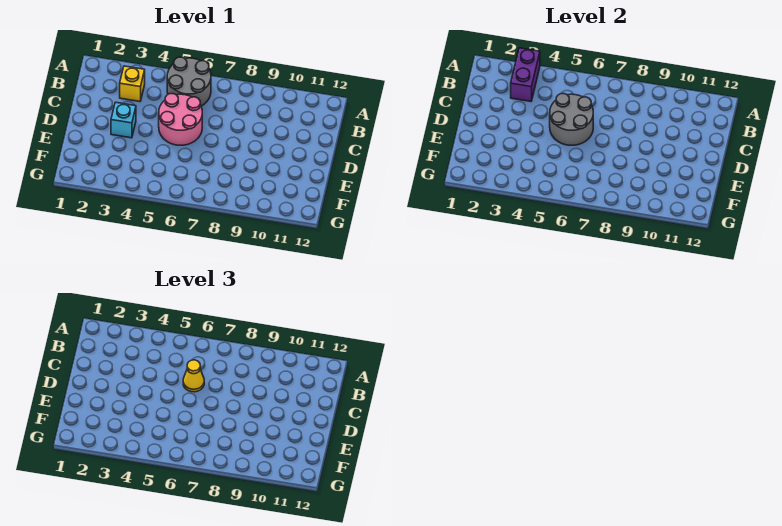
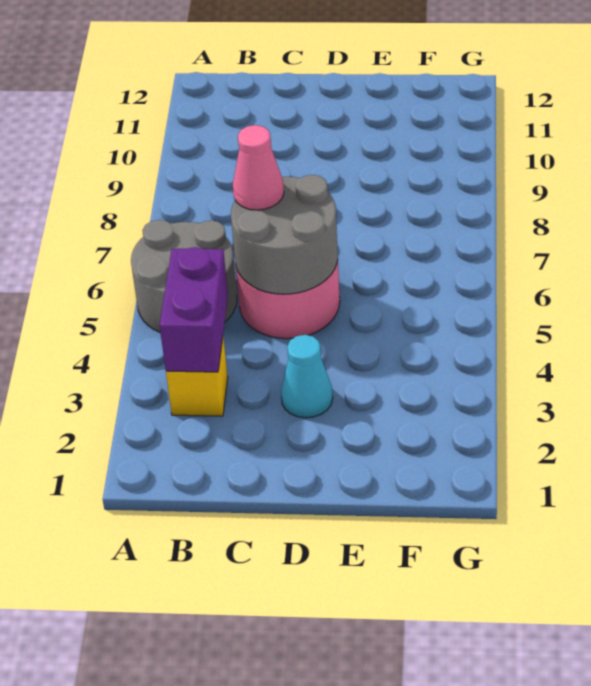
purple brick A3:B3 level 2 -> purple brick B3:B4 level 2
yellow cone C6 level 3 -> pink cone C6 level 3
cyan brick D3 level 1 -> cyan cone D3 level 1

